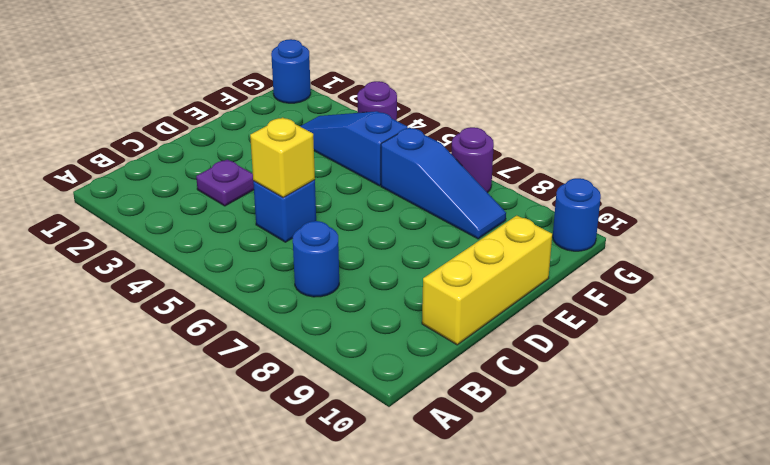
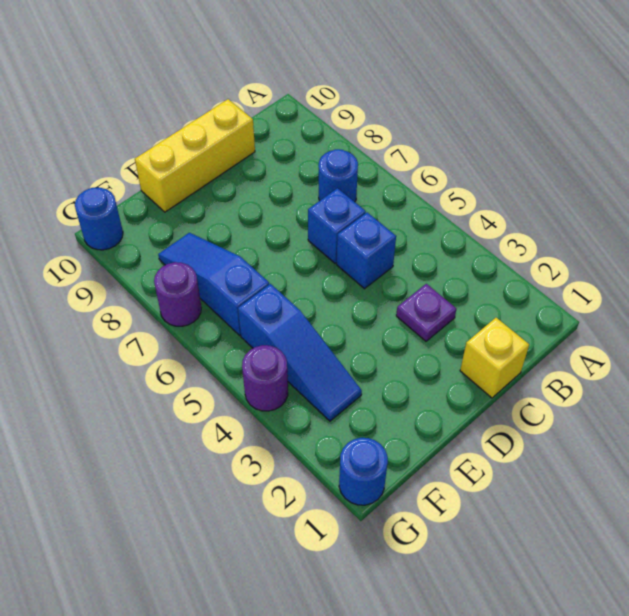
yellow brick C5 level 2 -> yellow brick C1 level 1
none -> blue brick C6 level 1

